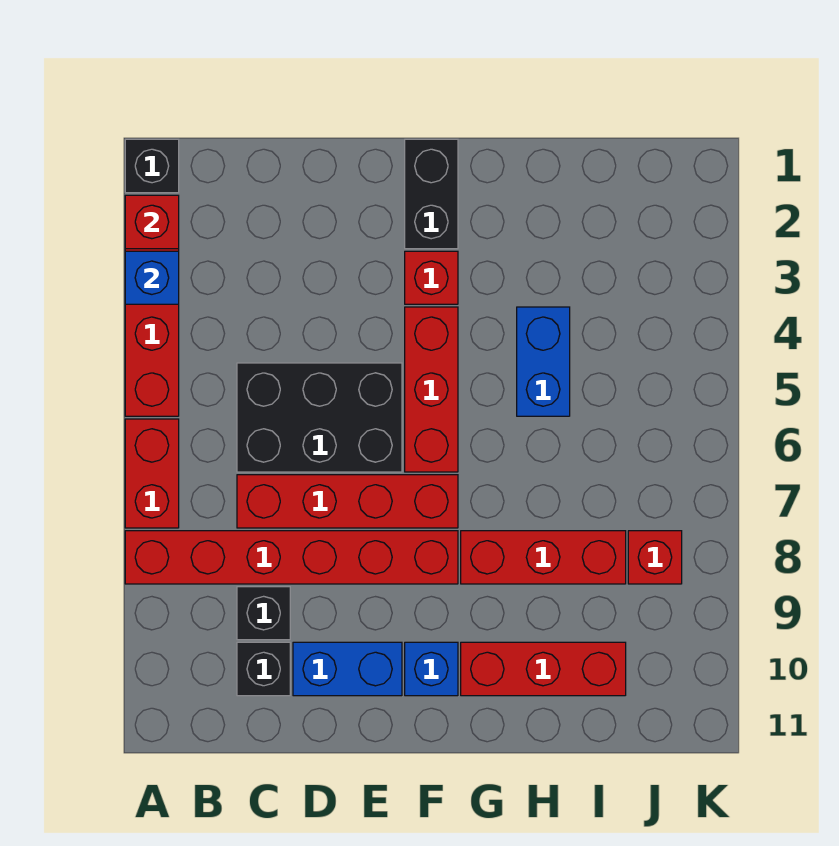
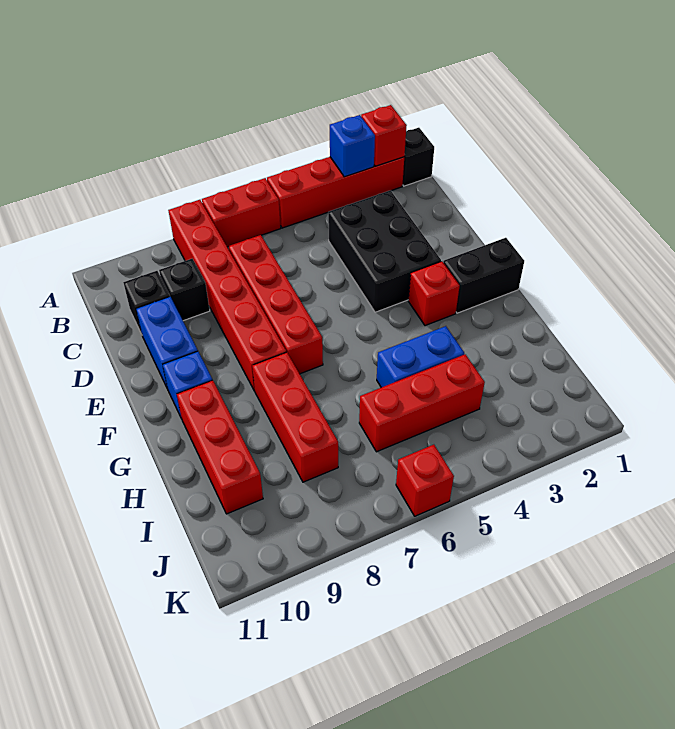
black brick C5:E6 level 1 -> black brick C3:E4 level 1
red brick F4:F6 level 1 -> red brick I4:I6 level 1
red brick J8 level 1 -> red brick K6 level 1

